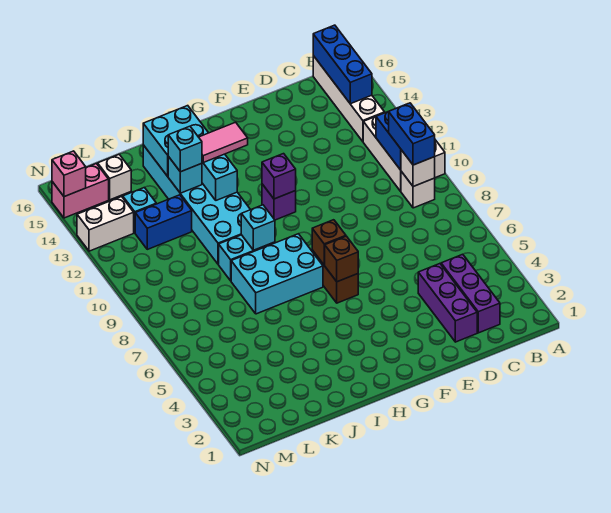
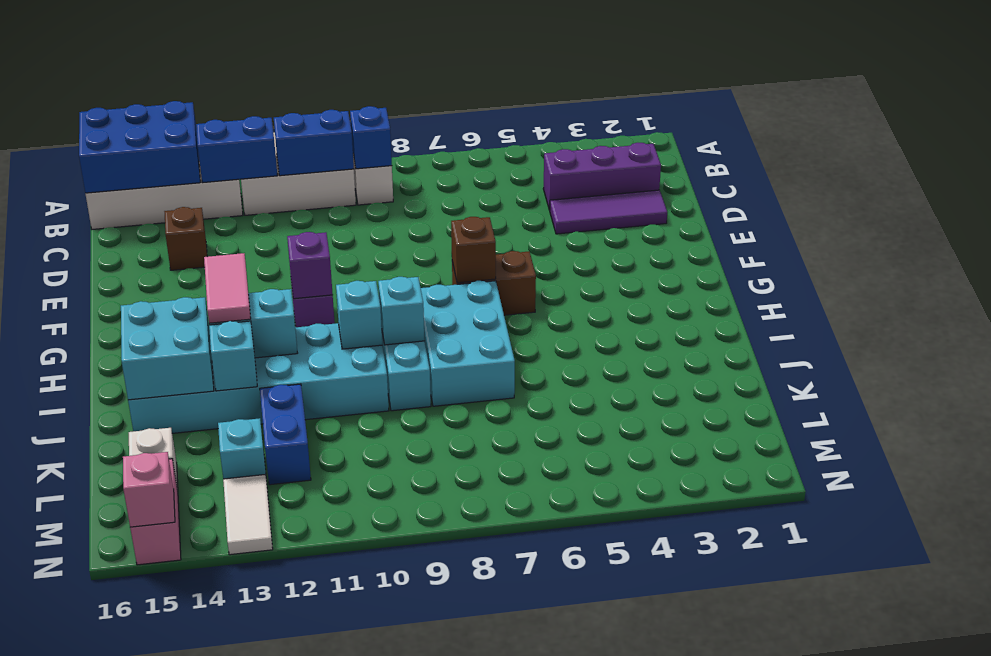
white brick B9 level 2 -> blue brick B9 level 2
blue brick B9:B10 level 3 -> blue brick B12:B13 level 2
blue brick B14:B16 level 2 -> blue brick A14:B16 level 2
purple brick D2:D4 level 1 -> purple tile D2:D4 level 1
brown brick G6 level 2 -> brown brick D14 level 1
cyan brick J13 level 3 -> cyan brick I10 level 2
white brick M13:N13 level 1 -> white tile M13:N13 level 1

